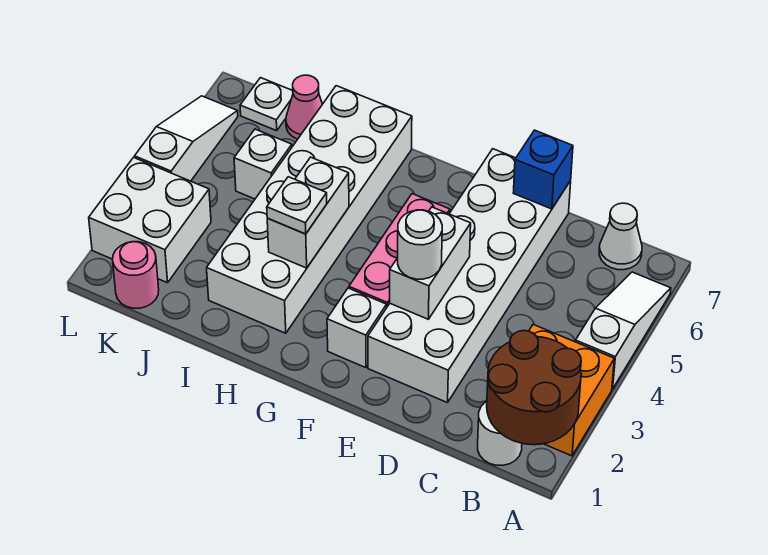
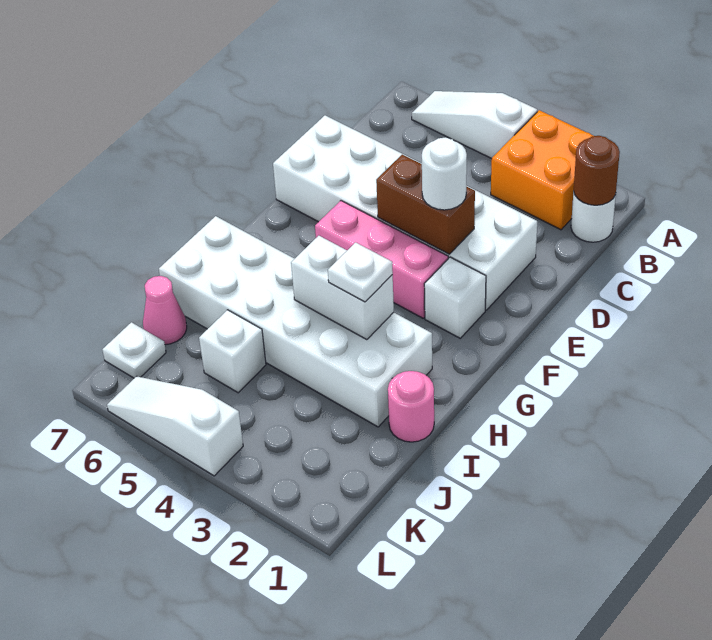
brown round brick A1:B2 level 2 -> brown round brick B1 level 2
white cone B7 level 1 -> none
blue brick D7 level 2 -> none
white brick E3:E4 level 2 -> brown brick E3:E4 level 2
pink round brick K1 level 1 -> pink round brick I1 level 1
white brick K2:L3 level 1 -> none

